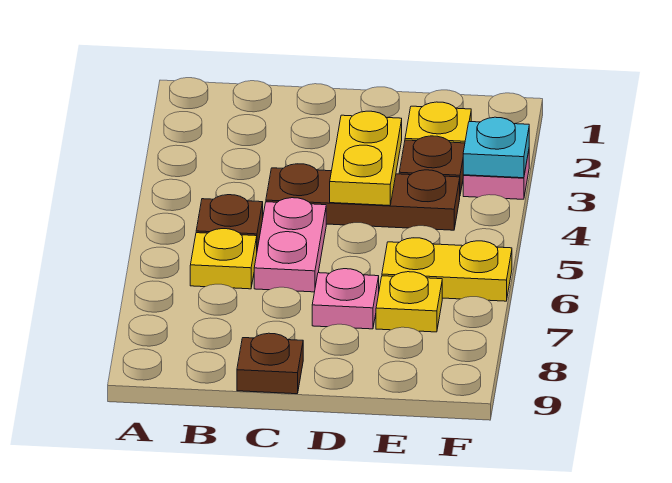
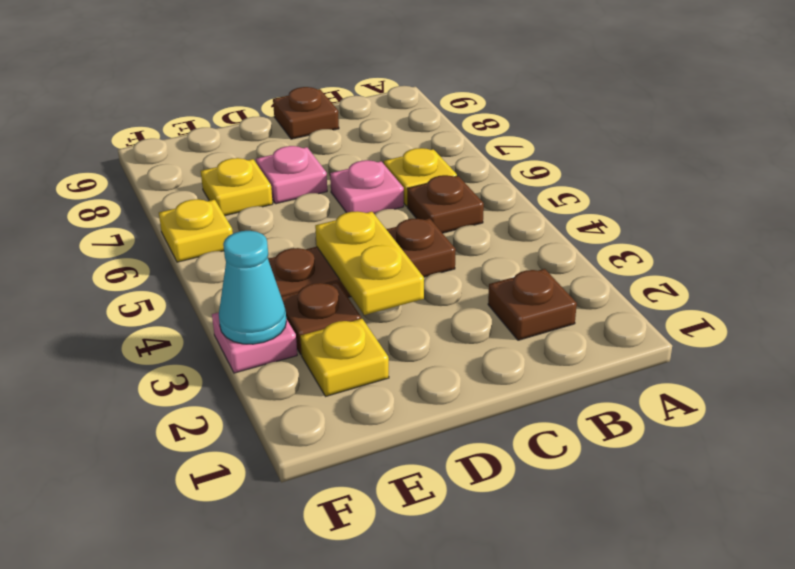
none -> brown plate B2 level 1
pink plate C5:C6 level 1 -> pink plate C6 level 1
yellow plate E6:F6 level 1 -> yellow plate F6 level 1
cyan plate F3 level 2 -> cyan cone F3 level 2

